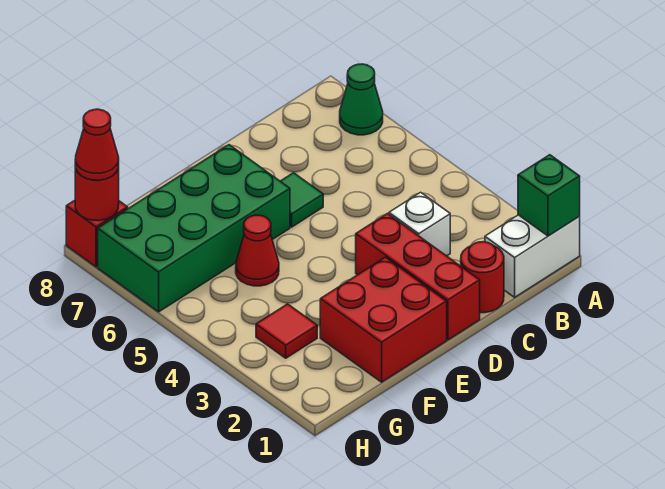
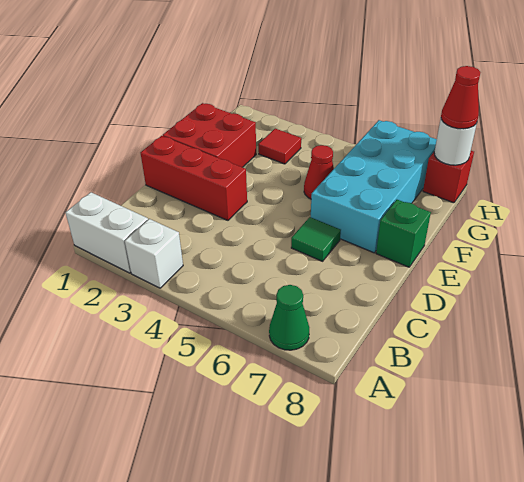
white brick A1:B1 level 1 -> white brick A1:A2 level 1
green brick A1 level 2 -> green brick E8 level 1
red round brick C1 level 1 -> none
white brick C3 level 1 -> white brick A3 level 1
green brick E6:H7 level 1 -> cyan brick E6:H7 level 1
red round brick H8 level 2 -> white round brick H8 level 2

